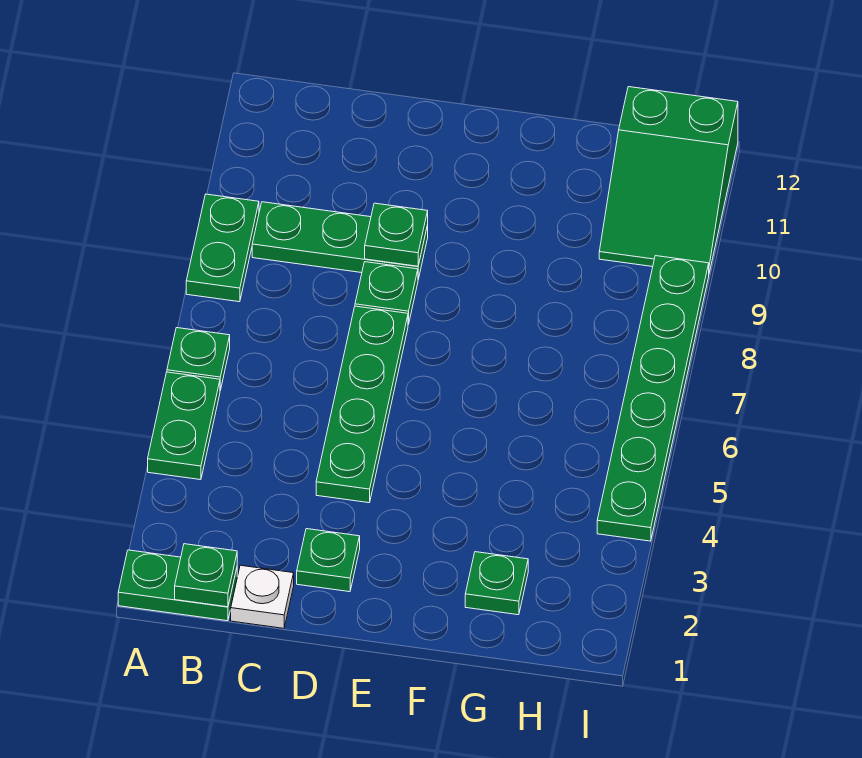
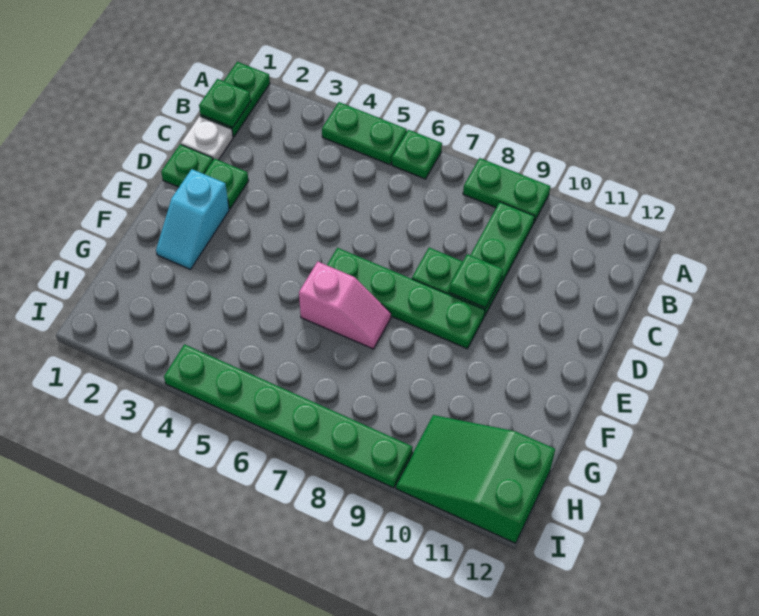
green plate D4:D7 level 1 -> green plate E6:E9 level 1
none -> cyan slope E2:F2 level 1 top E
none -> pink slope F6:F7 level 1 top 6
green plate G2 level 1 -> green plate D1 level 1

